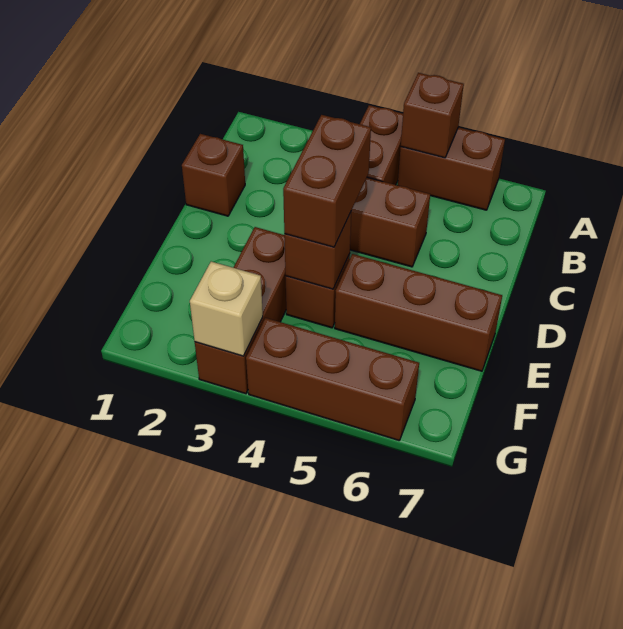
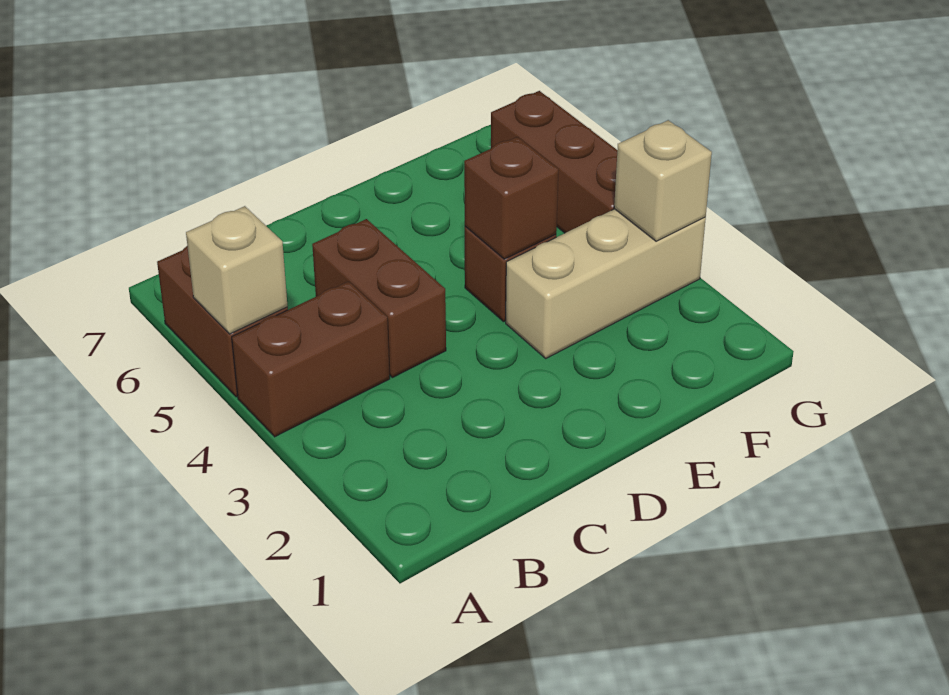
brown brick A5 level 2 -> tan brick A5 level 2
brown brick C1 level 1 -> none
brown brick D4:E4 level 3 -> none
brown brick E3:G3 level 1 -> tan brick E3:G3 level 1
brown brick E5:E7 level 1 -> none

